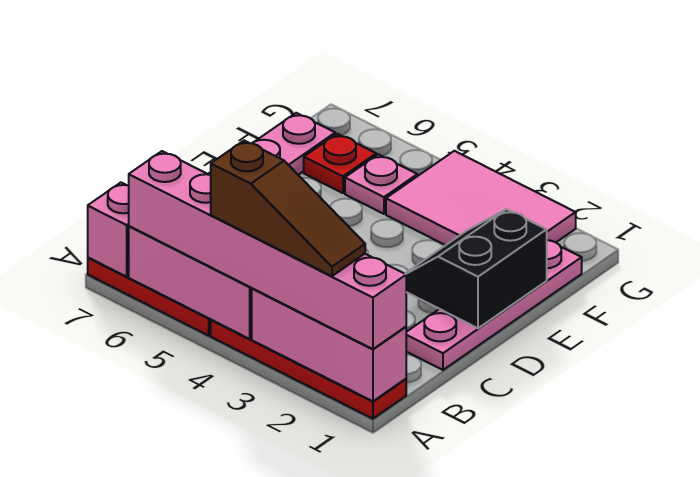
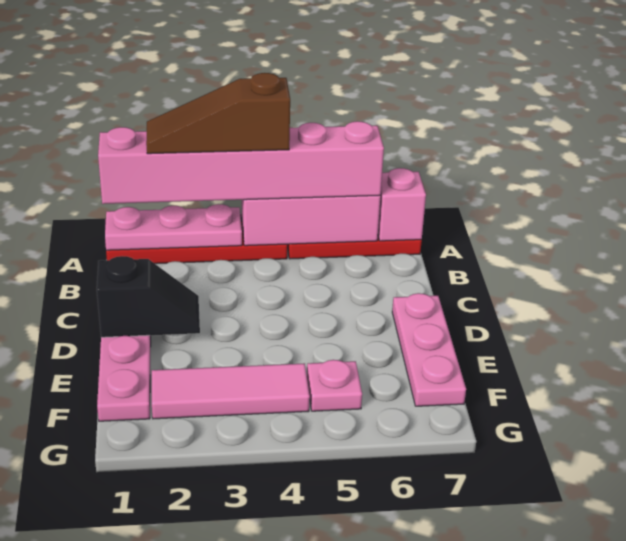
pink brick A1:A3 level 2 -> pink plate A1:A3 level 2
black slope D1:E2 level 2 top 1 -> black slope D1:D2 level 2 top 1
pink tile F2:G4 level 1 -> pink tile F2:F4 level 1
red plate F6 level 1 -> none

